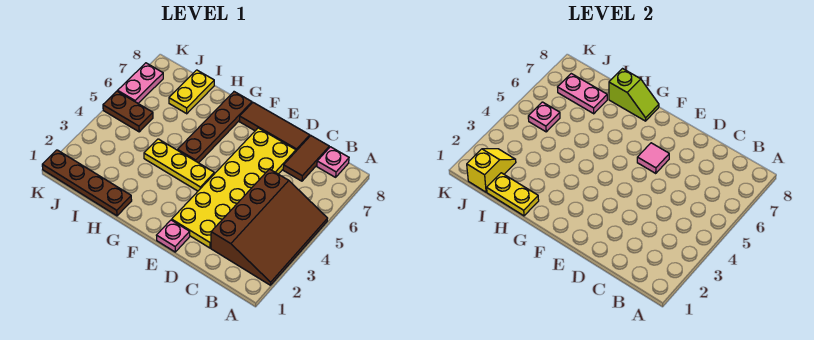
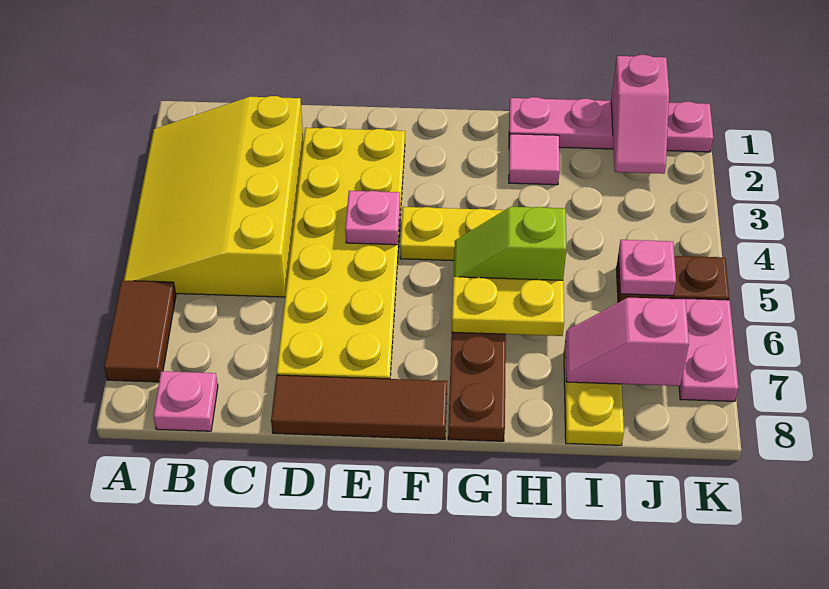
brown slope A2:C5 level 1 top C -> yellow slope A2:C5 level 1 top C
brown tile C7:C8 level 1 -> brown tile A6:A7 level 1
pink plate E1 level 1 -> pink plate E4 level 2
pink tile E6 level 2 -> pink tile H2 level 1
lime slope G8:H8 level 2 top H -> lime slope G5:H5 level 2 top H
brown plate H1:K1 level 1 -> pink plate H1:K1 level 1
yellow plate H1:I1 level 2 -> yellow plate G6:H6 level 2
pink plate I7:J7 level 2 -> pink slope I7:J7 level 2 top J
yellow slope J1:J2 level 2 top 1 -> pink slope J1:J2 level 2 top 1

